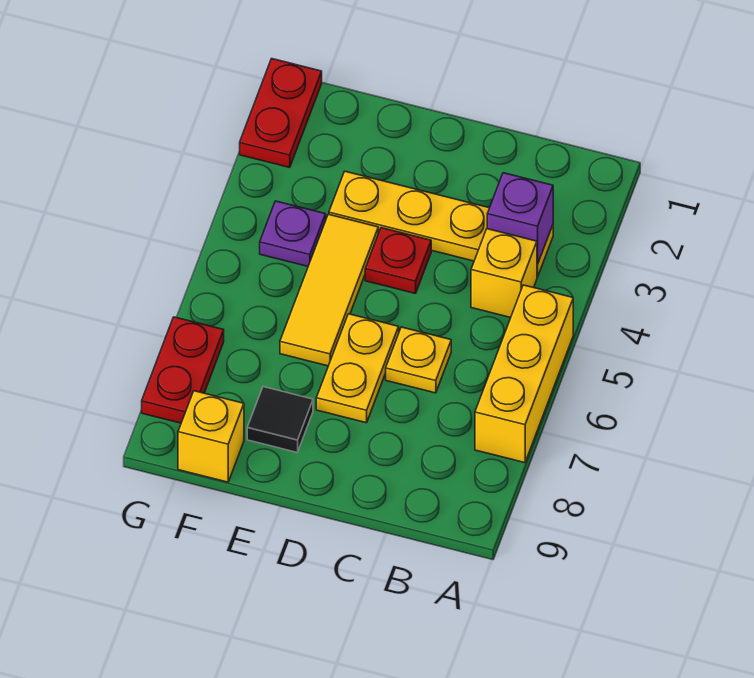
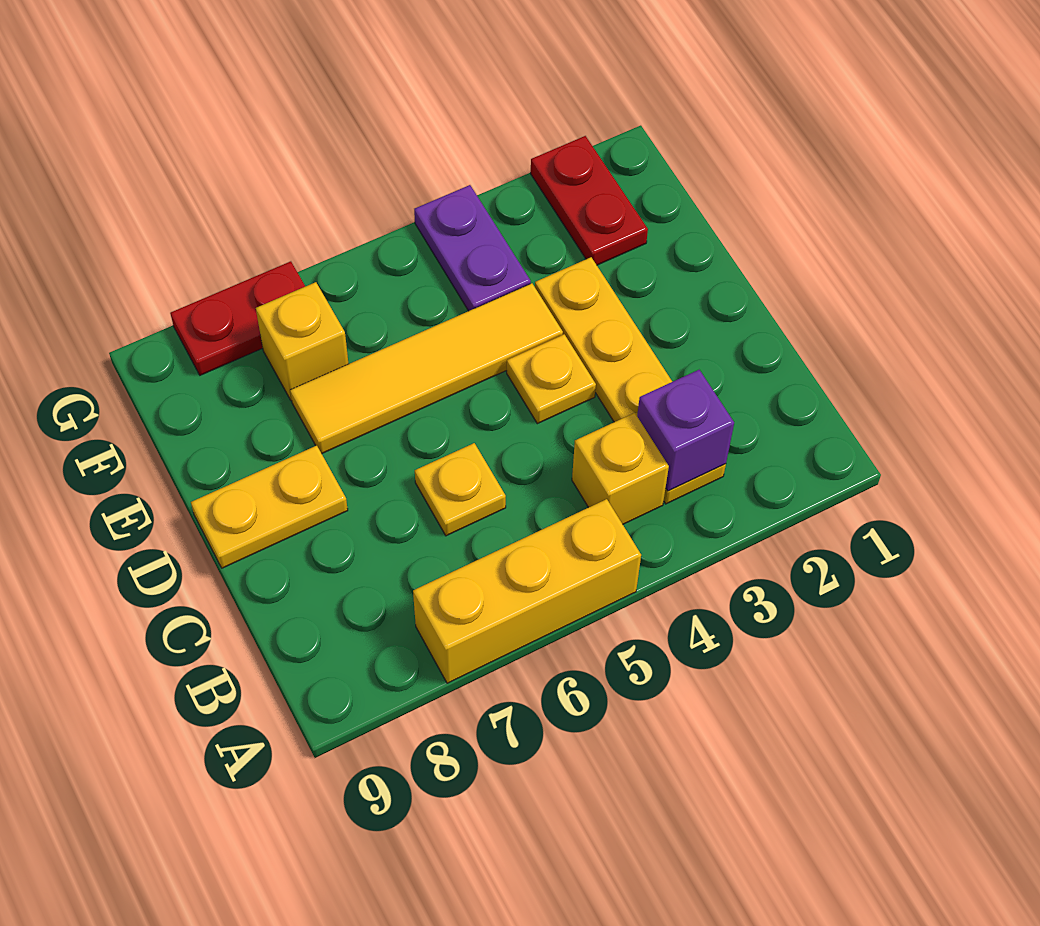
red plate D4 level 1 -> yellow plate D4 level 1
yellow plate D6:D7 level 1 -> yellow plate D8:D9 level 1
yellow tile E4:E6 level 1 -> yellow tile E4:E7 level 1
black tile E8 level 1 -> none
purple plate F4 level 1 -> purple plate F4:G4 level 1
yellow brick F9 level 1 -> yellow brick F7 level 1
red plate G1:G2 level 1 -> red plate F2:G2 level 1

